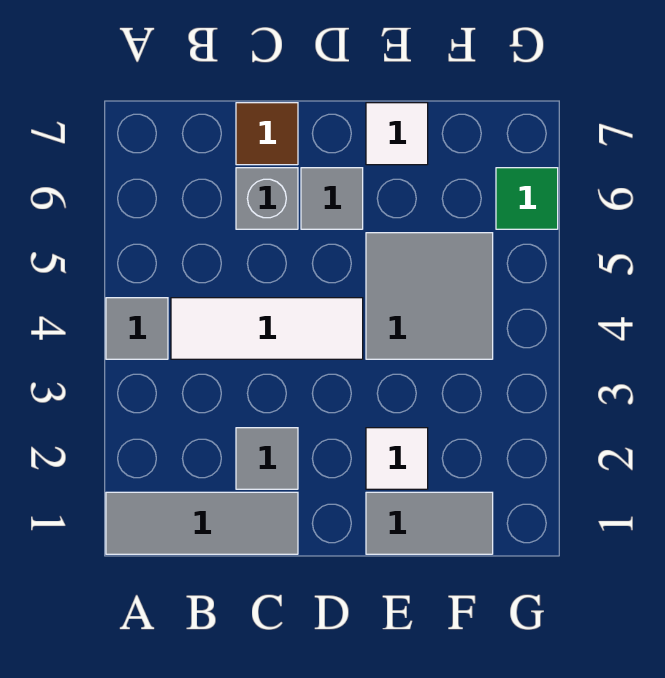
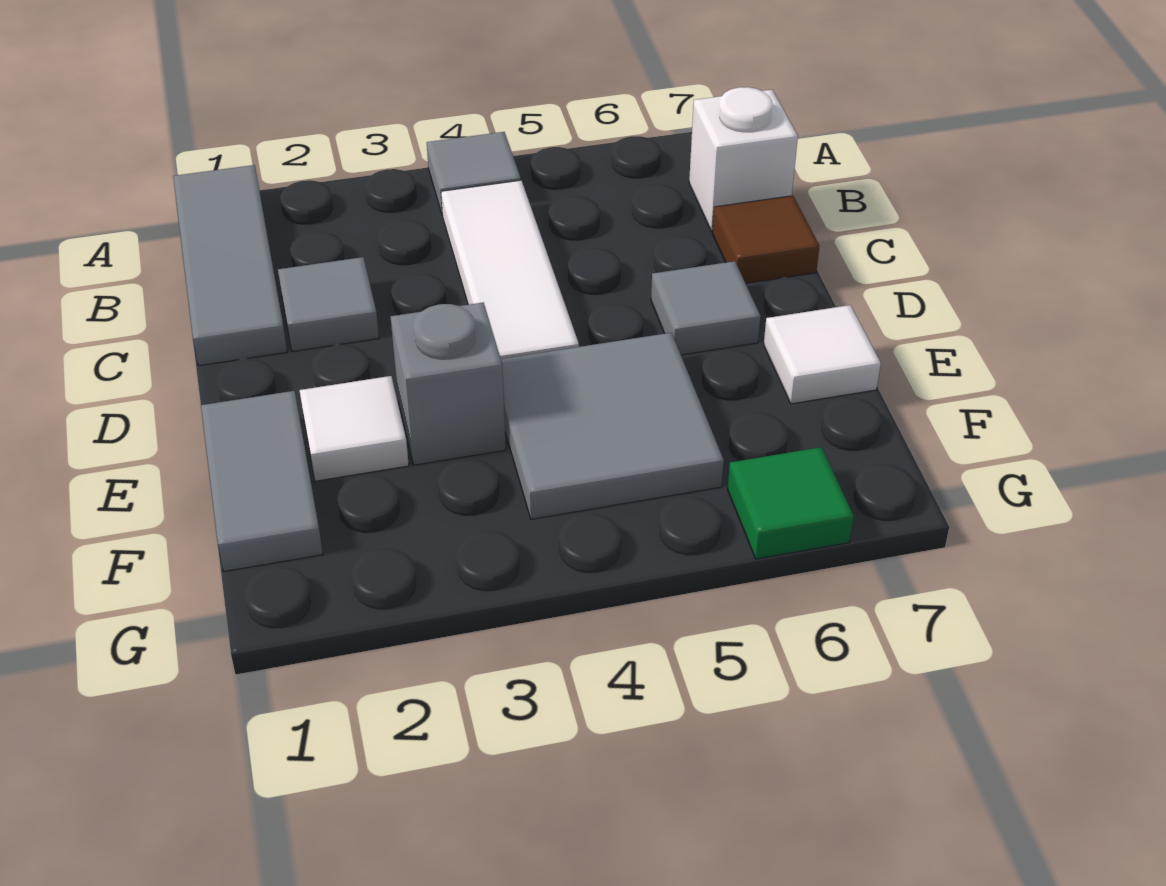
none -> white brick B7 level 1
grey brick C6 level 1 -> grey brick E3 level 1

